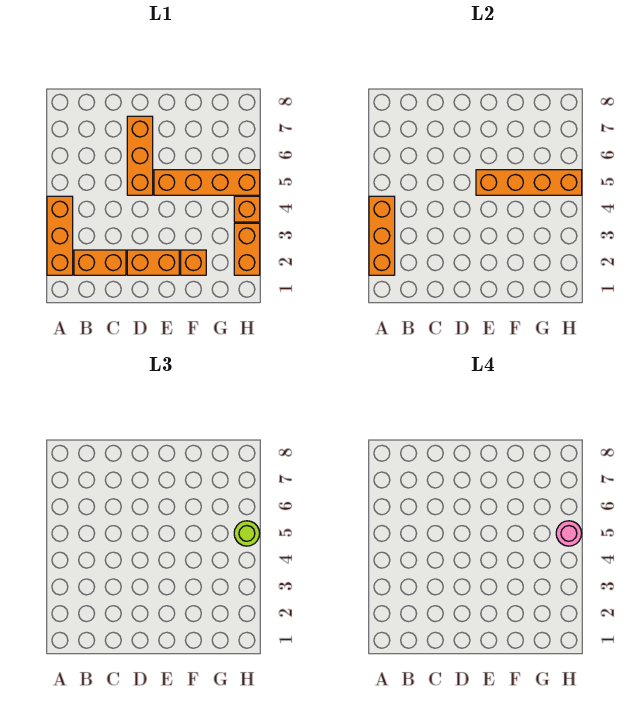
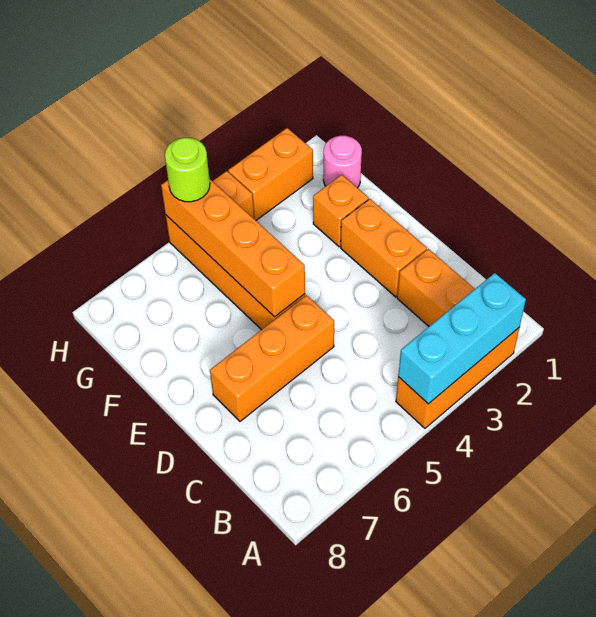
orange brick A2:A4 level 2 -> cyan brick A2:A4 level 2
pink round brick H5 level 4 -> pink round brick G1 level 1

